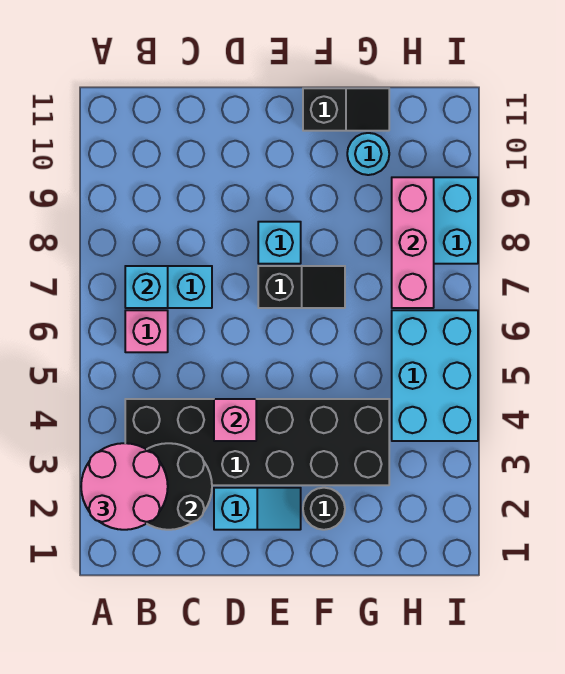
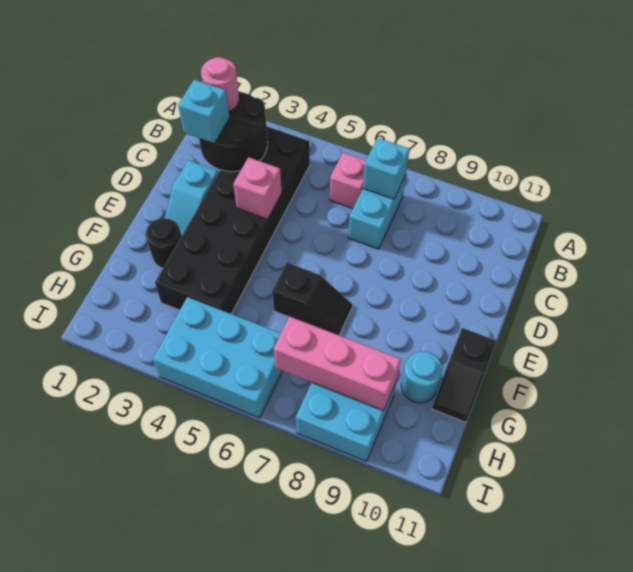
pink round brick A2:B3 level 3 -> pink round brick B2 level 3
black slope E7:F7 level 1 top E -> black slope F6:F7 level 1 top 6
cyan brick E8 level 1 -> cyan brick C2 level 3

